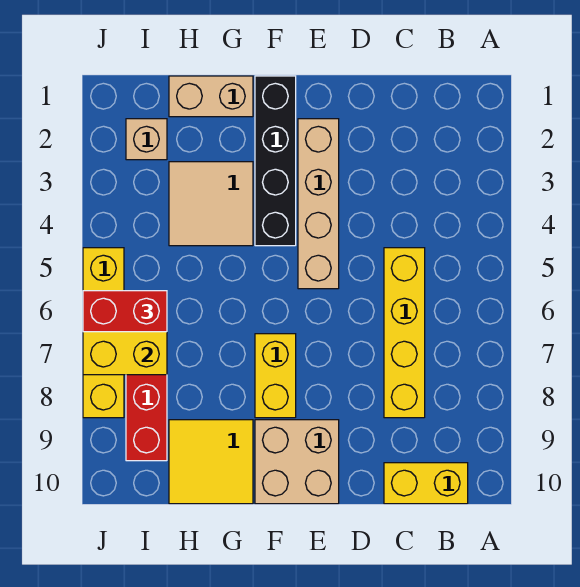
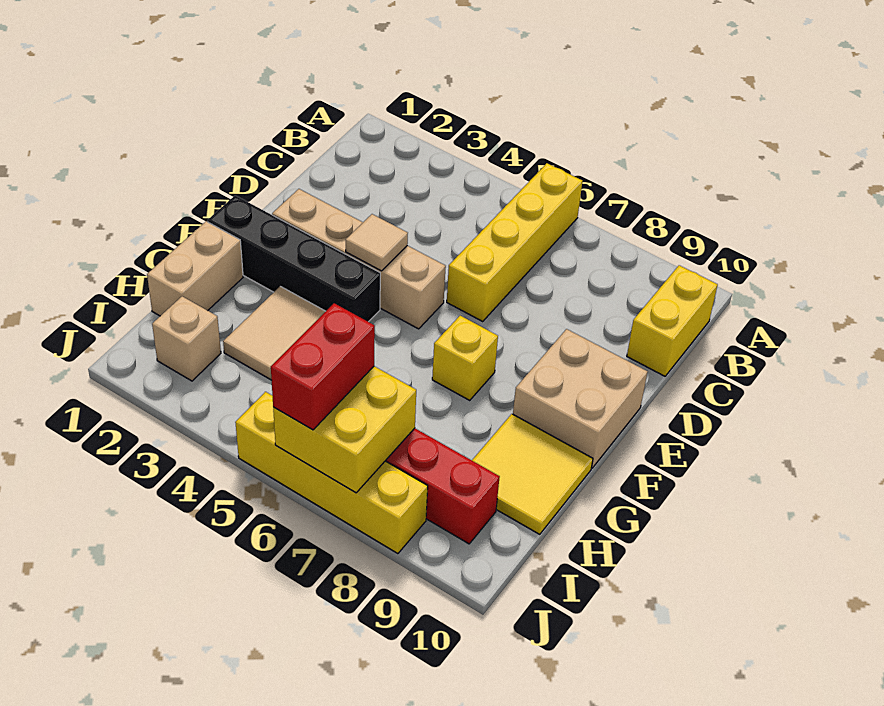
yellow brick C5:C8 level 1 -> yellow brick A6:D6 level 1
none -> tan tile E4 level 2
yellow brick F7:F8 level 1 -> yellow brick F7 level 1

